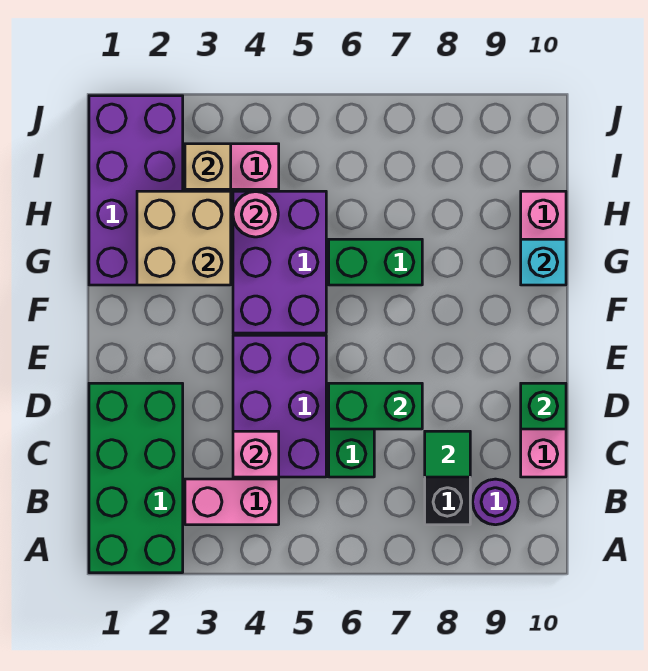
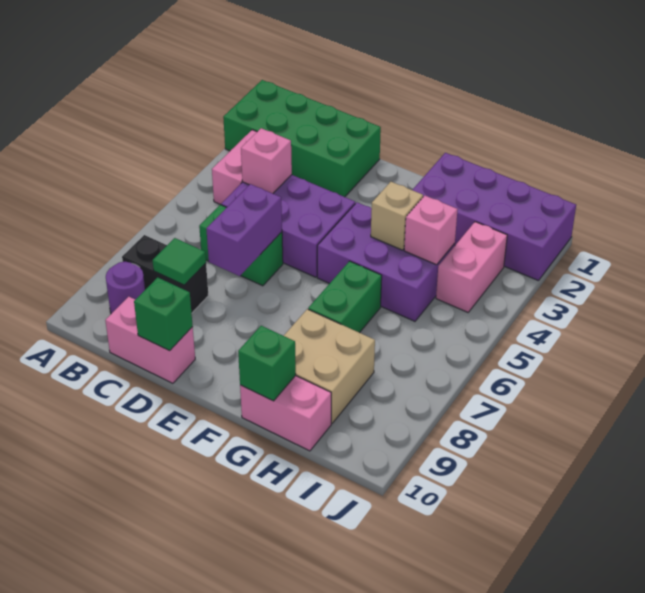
green brick D6:D7 level 2 -> purple brick D6:D7 level 2
tan brick G2:H3 level 2 -> tan brick G8:H9 level 1
cyan brick G10 level 2 -> green brick G10 level 2
pink round brick H4 level 2 -> pink brick H4 level 2
tan brick I3 level 2 -> tan brick G4 level 2

